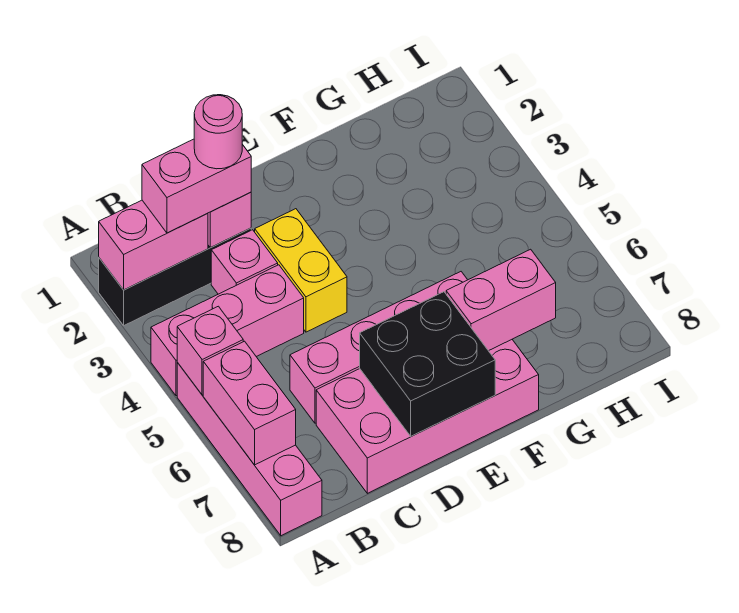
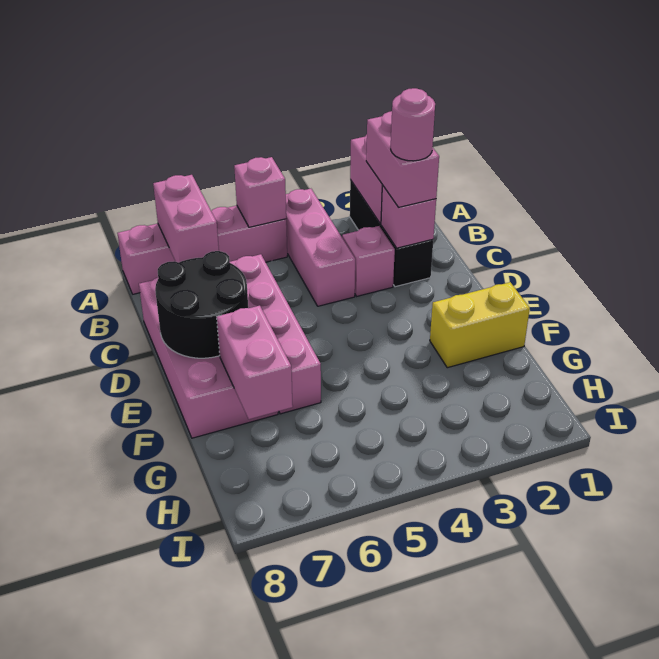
pink brick A6:A7 level 2 -> pink brick A7:B7 level 2
yellow brick D3:D4 level 1 -> yellow brick F1:F2 level 1
black brick D7:E8 level 2 -> black round brick D7:E8 level 2

